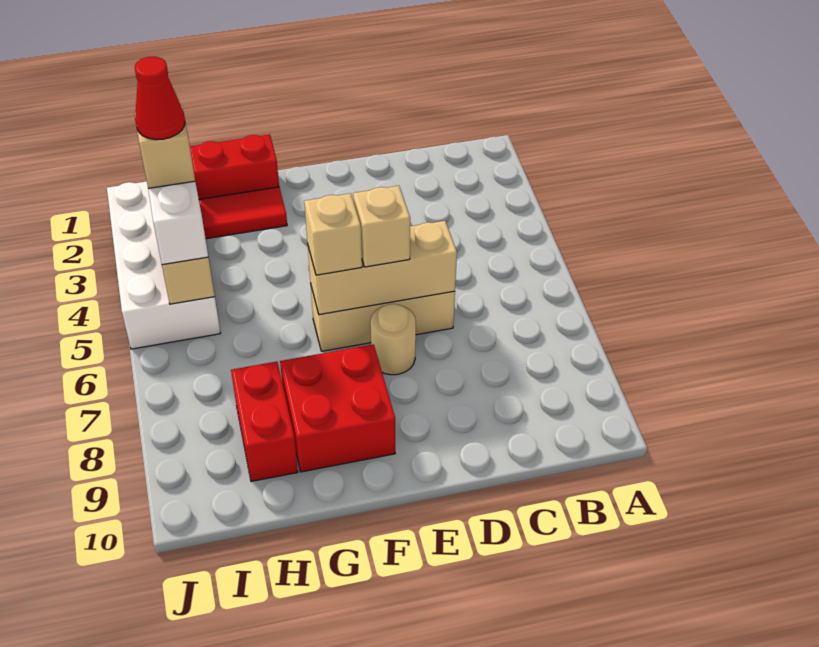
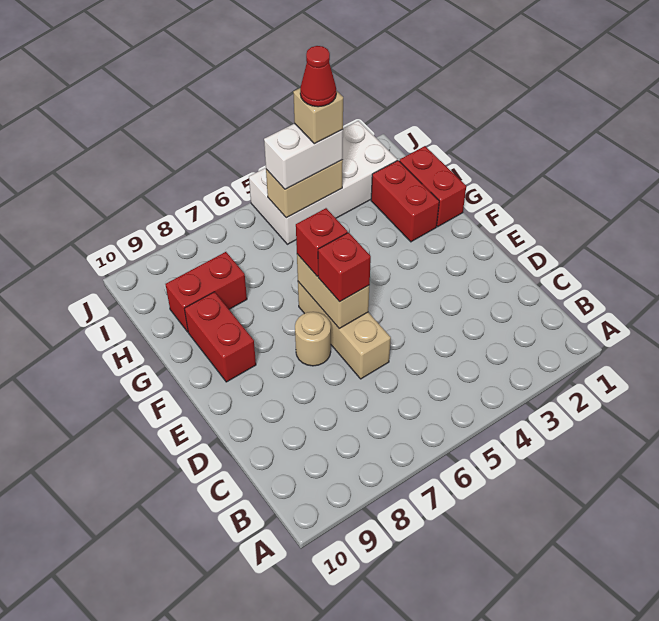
tan brick D6:F6 level 2 -> tan brick E6:F6 level 2
tan brick E6 level 3 -> red brick E6 level 3
tan brick F6 level 3 -> red brick F6 level 3
red brick F8:G9 level 1 -> red brick F9:G9 level 1
red tile G2:H2 level 1 -> red brick G2:H2 level 1

